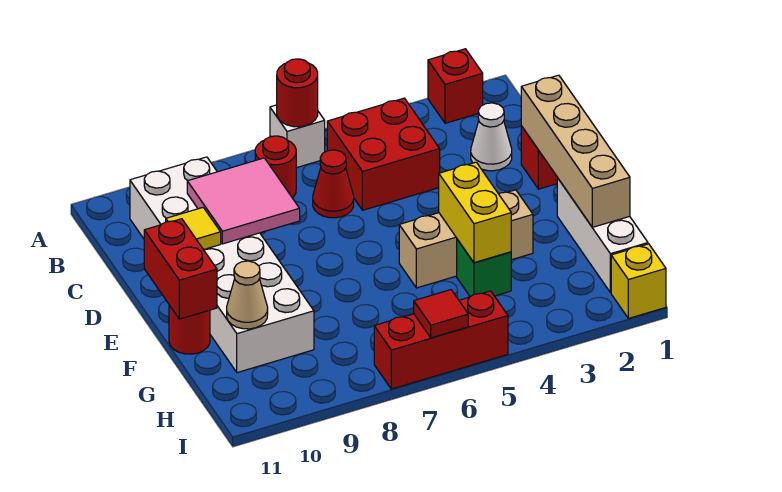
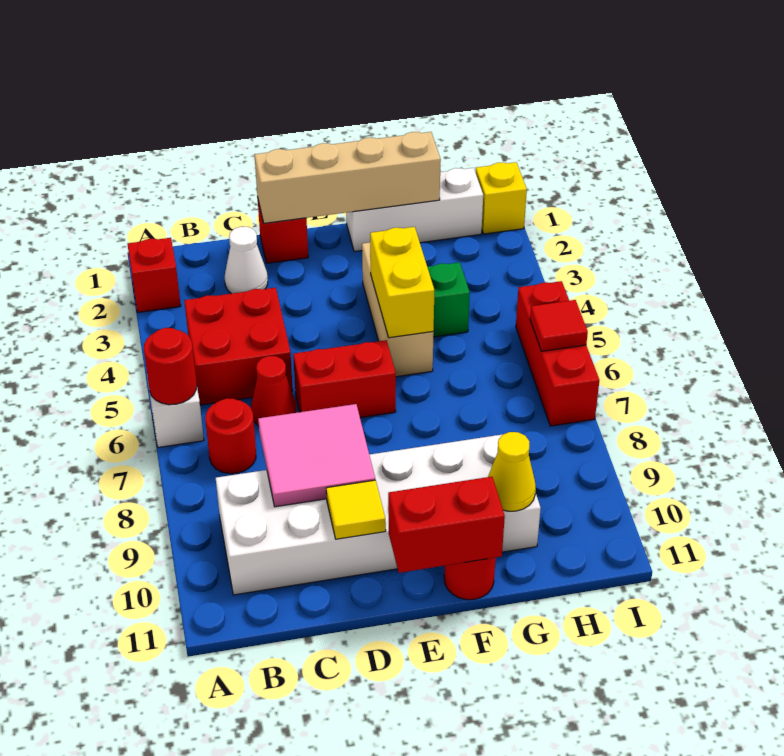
none -> red brick D6:E6 level 1
yellow brick F4:G4 level 2 -> yellow brick F4:F5 level 2
tan cone G10 level 2 -> yellow cone G10 level 2

